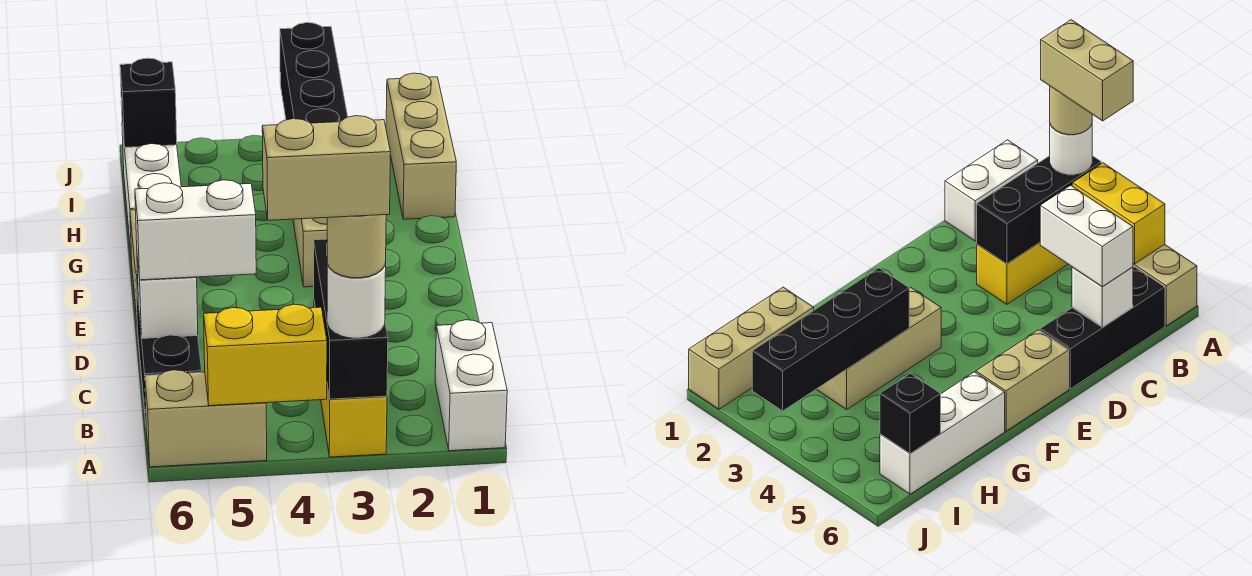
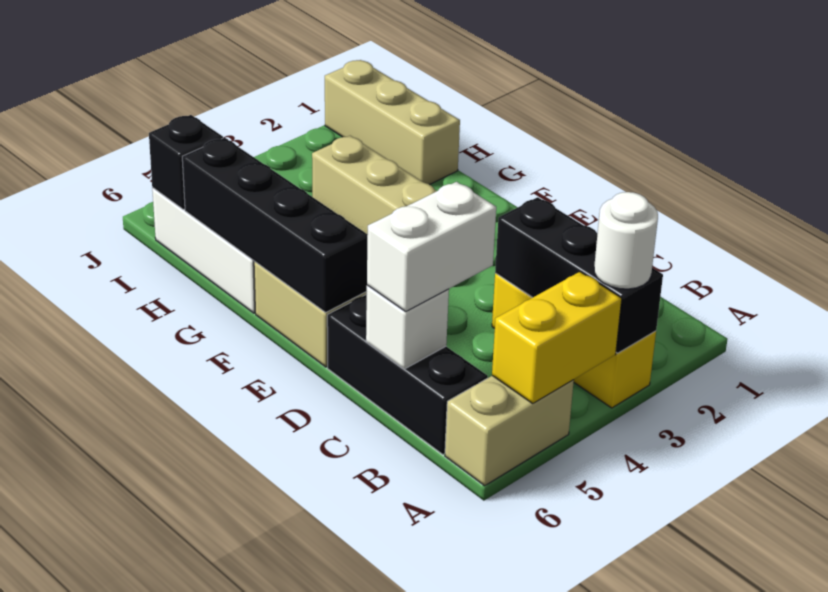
white brick A1:B1 level 1 -> none
tan round brick A3 level 4 -> none
tan brick A3:A4 level 5 -> none
black brick G3:J3 level 2 -> black brick E6:H6 level 2

